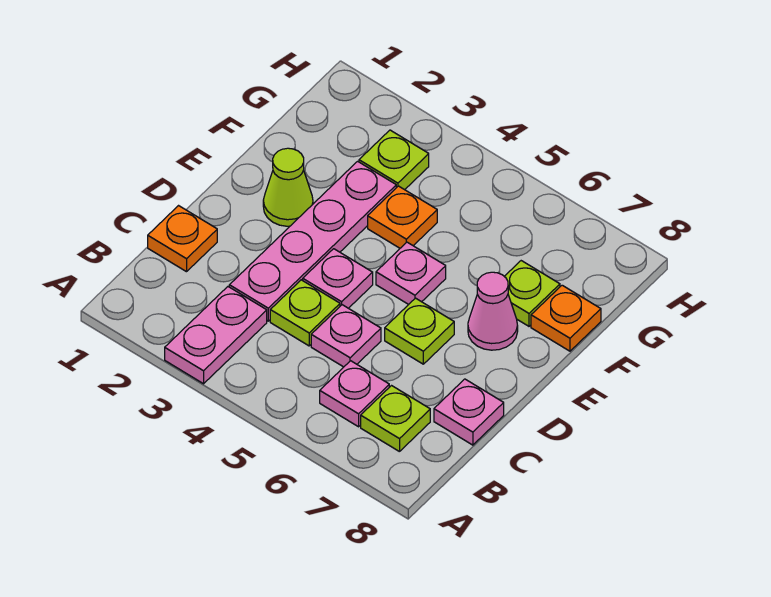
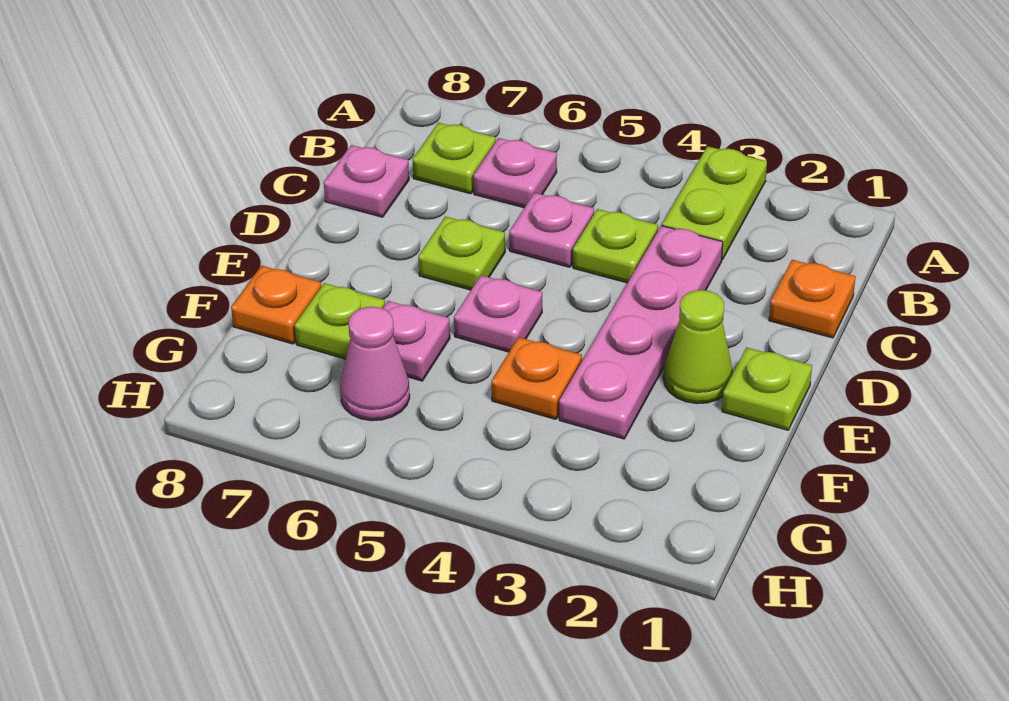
pink plate A3:B3 level 1 -> lime plate A3:B3 level 1
pink plate D4 level 1 -> pink plate F6 level 1
pink cone E7 level 1 -> pink cone G6 level 1
lime plate G3 level 1 -> lime plate E1 level 1

